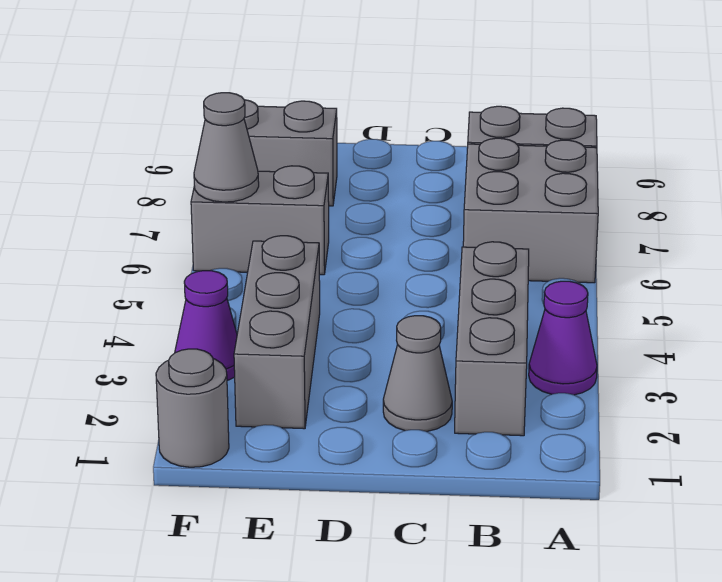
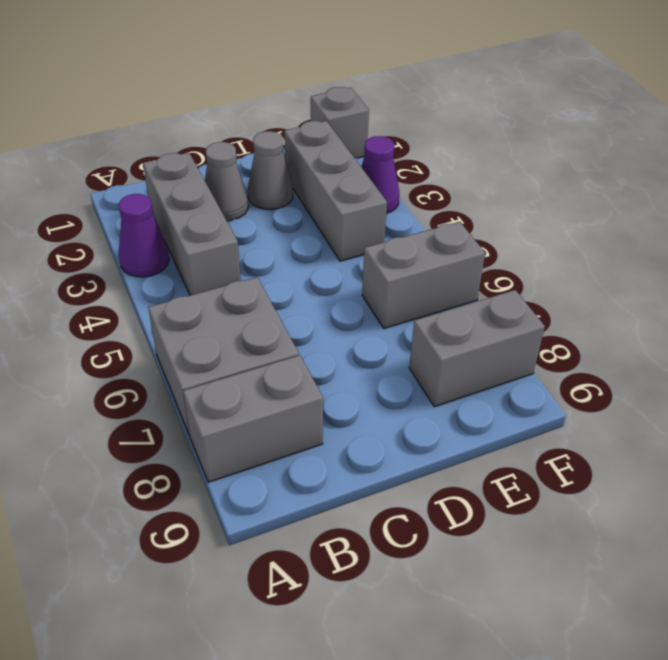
grey round brick F1 level 1 -> grey brick F1 level 1
grey cone F6 level 2 -> grey cone D2 level 1

